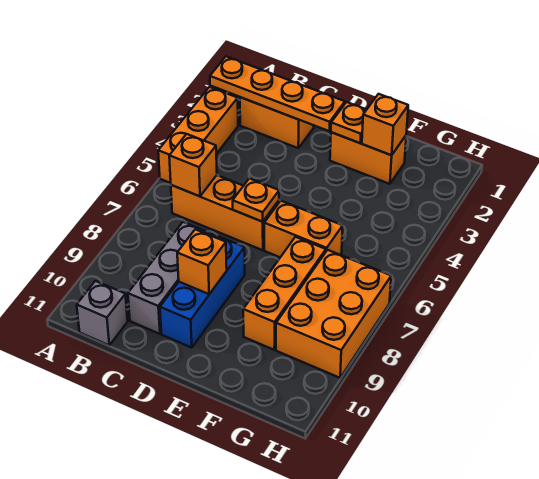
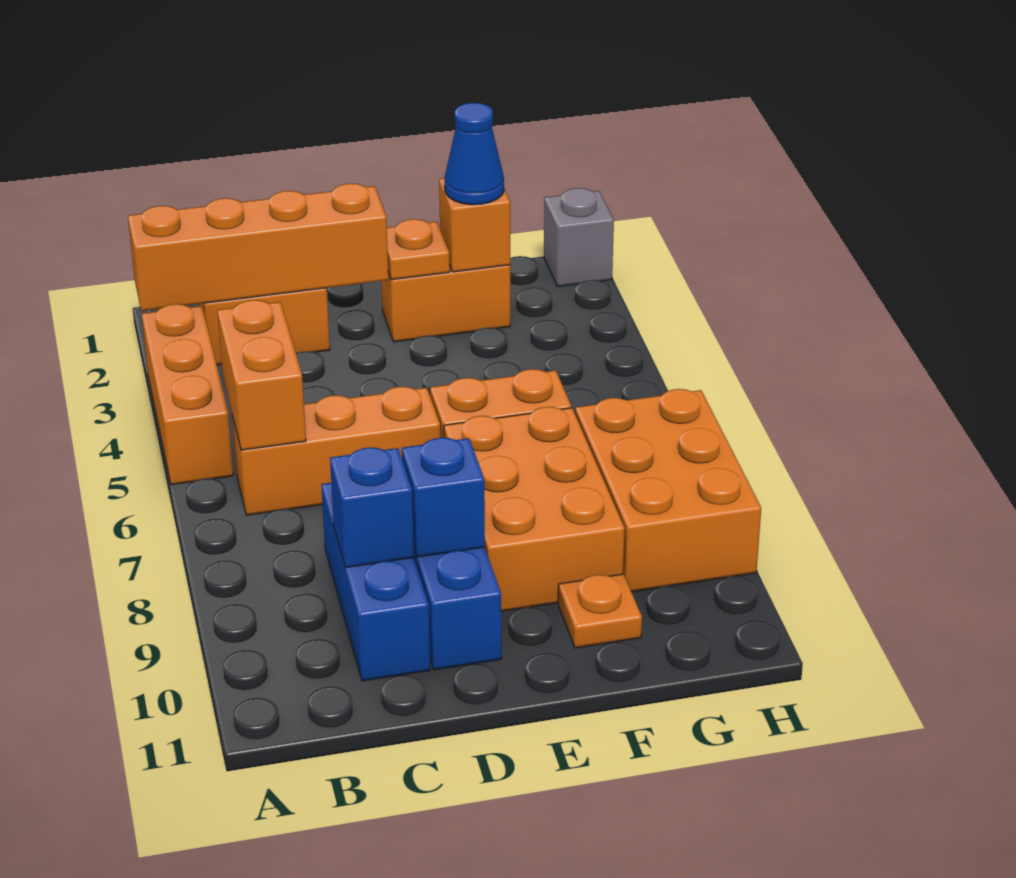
orange plate A2:D2 level 2 -> orange brick A2:D2 level 2
orange brick B6 level 2 -> orange brick B5:B6 level 2
grey brick B11 level 1 -> grey brick H1 level 1
grey brick C8:C10 level 1 -> blue brick C8:C10 level 1
none -> blue brick C9 level 2
orange plate D6 level 2 -> orange plate F10 level 1
orange brick D9 level 2 -> blue brick D9 level 2
none -> blue cone F2 level 3
orange brick F7:F9 level 1 -> orange brick E7:F9 level 1

